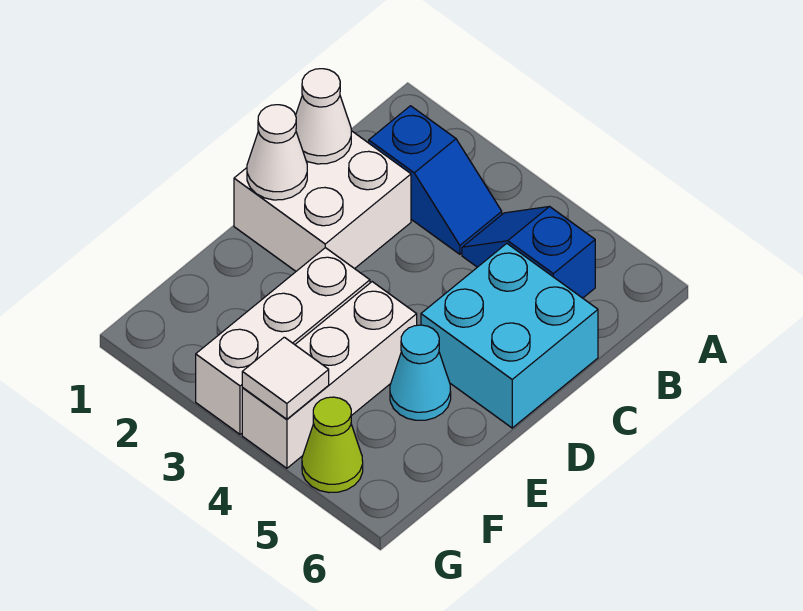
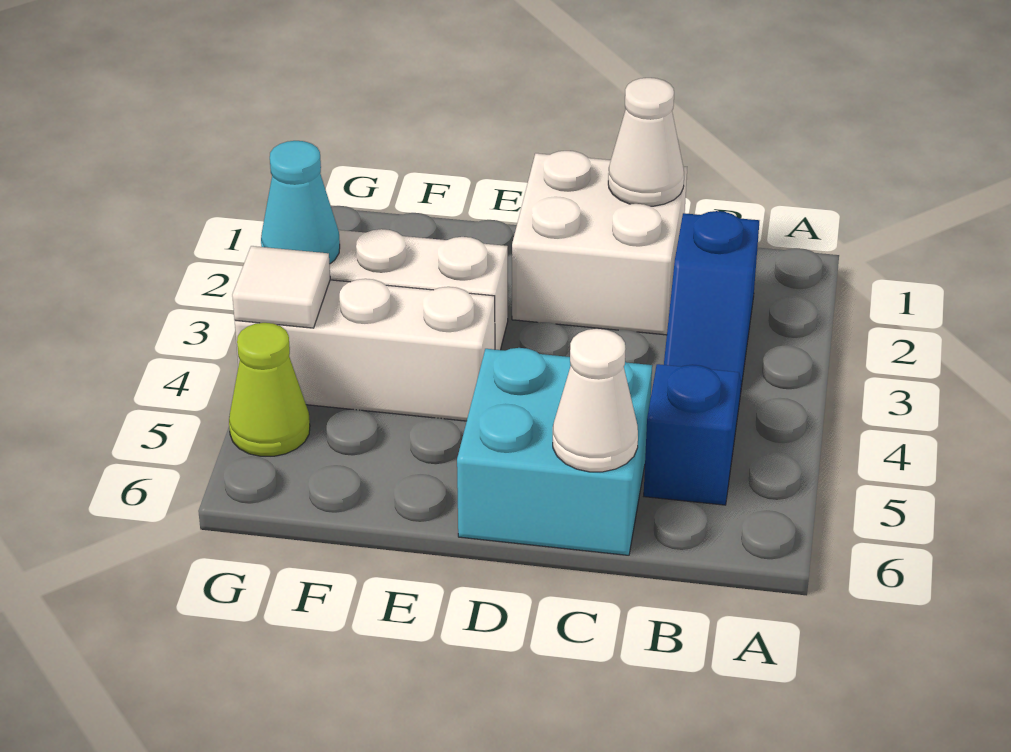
white cone D1 level 2 -> white cone C6 level 2
cyan cone E5 level 1 -> cyan cone G3 level 2

